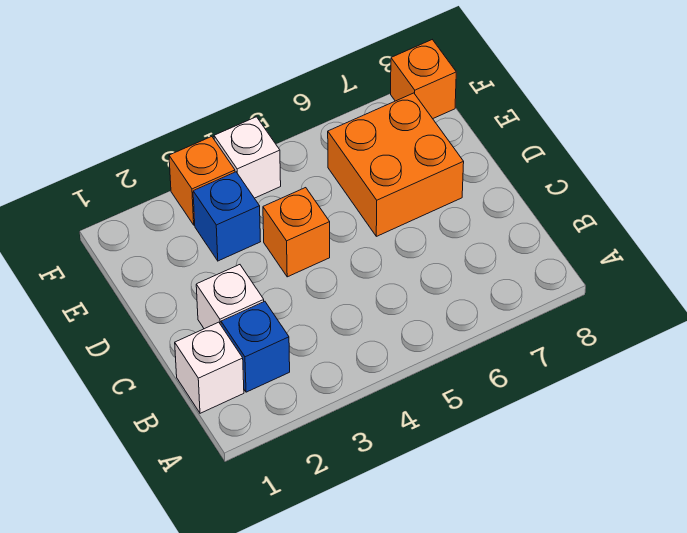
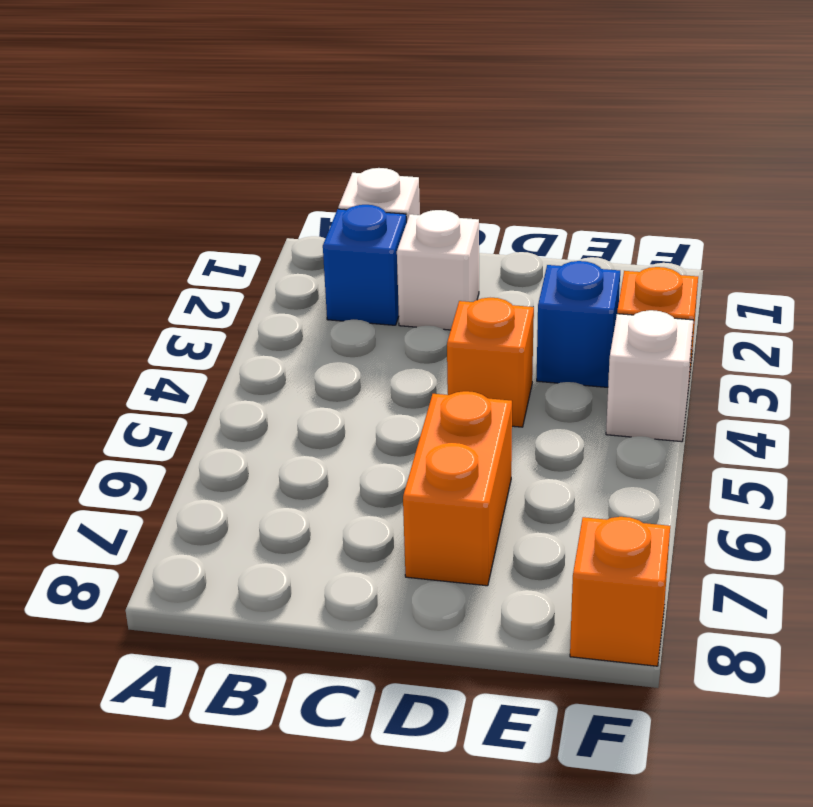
orange brick D6:E7 level 1 -> orange brick D6:D7 level 1

